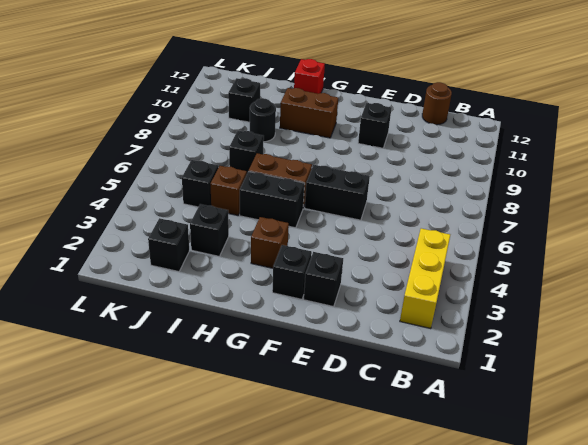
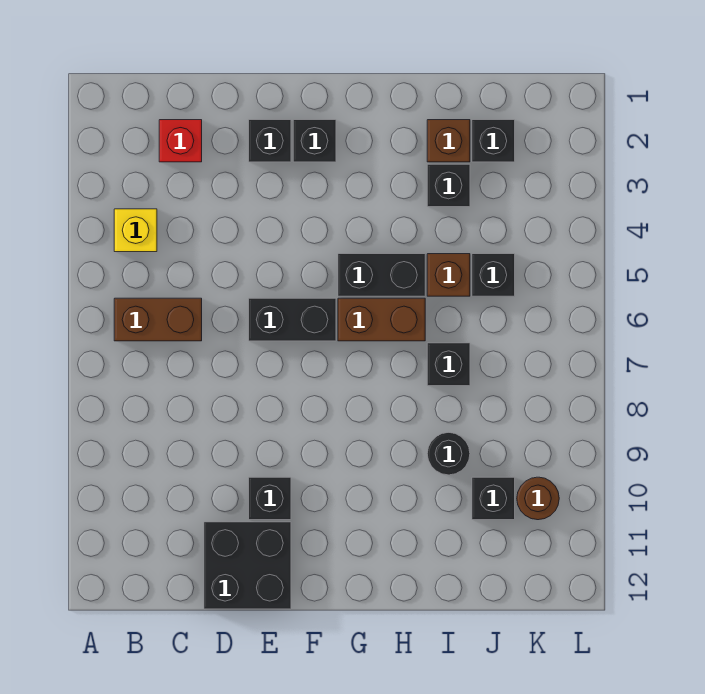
yellow brick B2:B4 level 1 -> yellow brick B4 level 1
brown round brick C12 level 1 -> brown round brick K10 level 1
none -> black brick D11:E12 level 1
brown brick G3 level 1 -> brown brick I2 level 1
brown brick G10:H10 level 1 -> brown brick B6:C6 level 1
red brick H12 level 1 -> red brick C2 level 1

